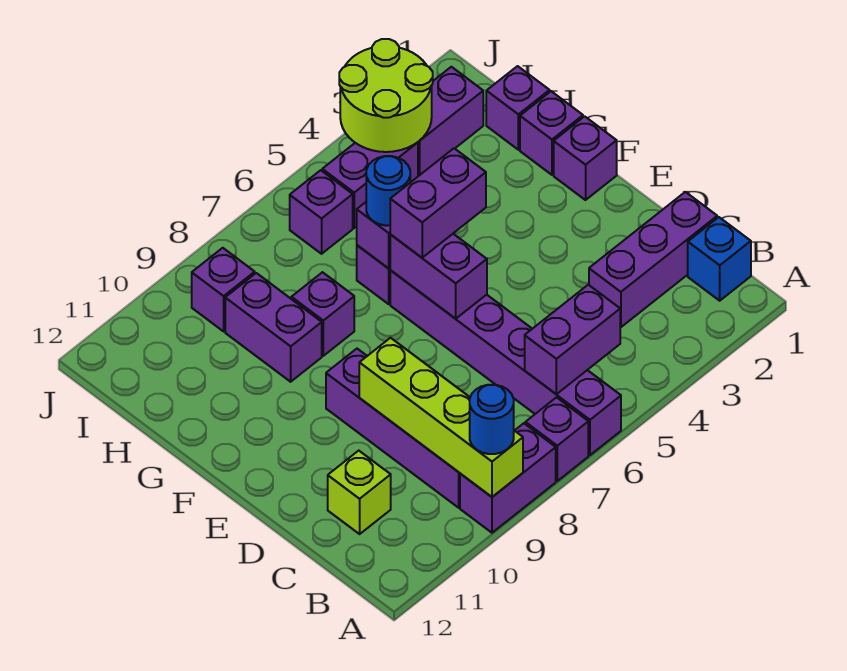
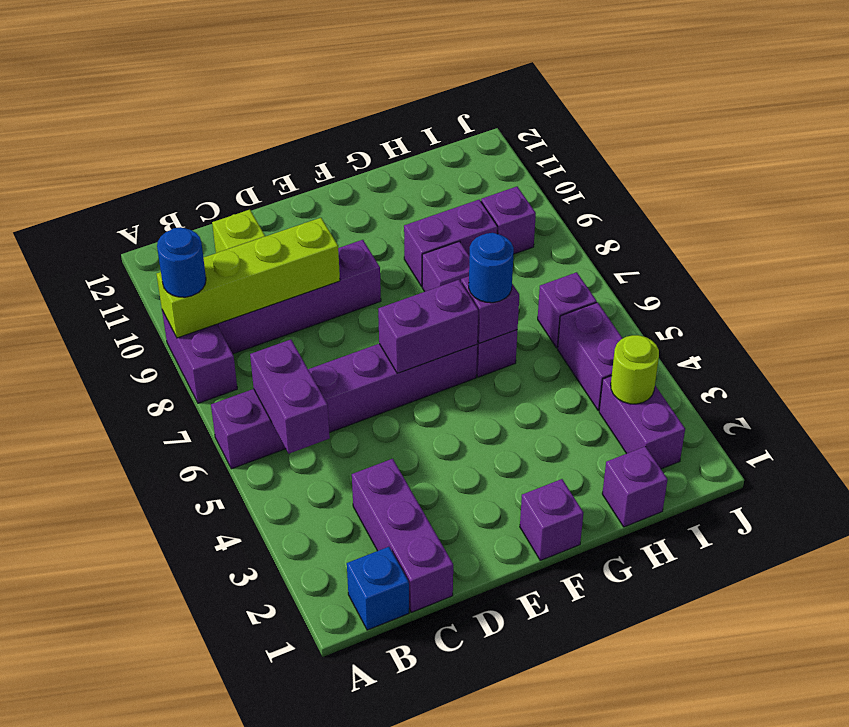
purple brick A7 level 1 -> none
purple brick F5:F6 level 3 -> none
purple brick G1 level 1 -> none
lime round brick I3:J4 level 2 -> lime round brick I3 level 2

